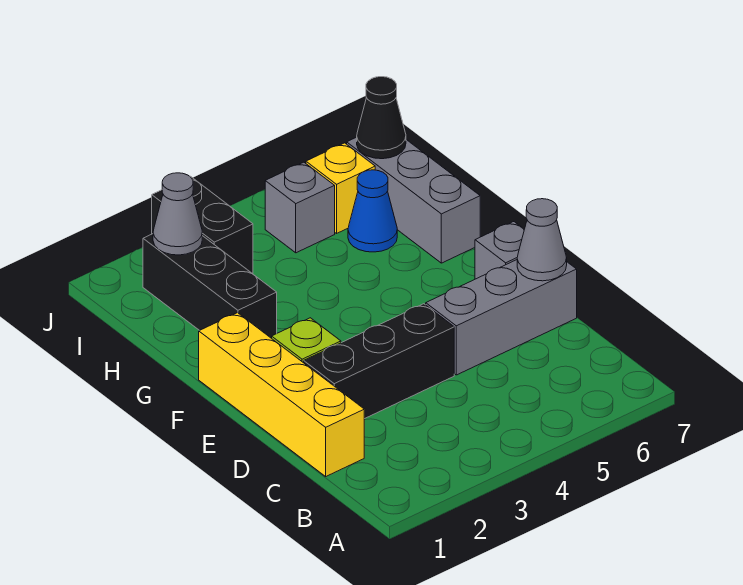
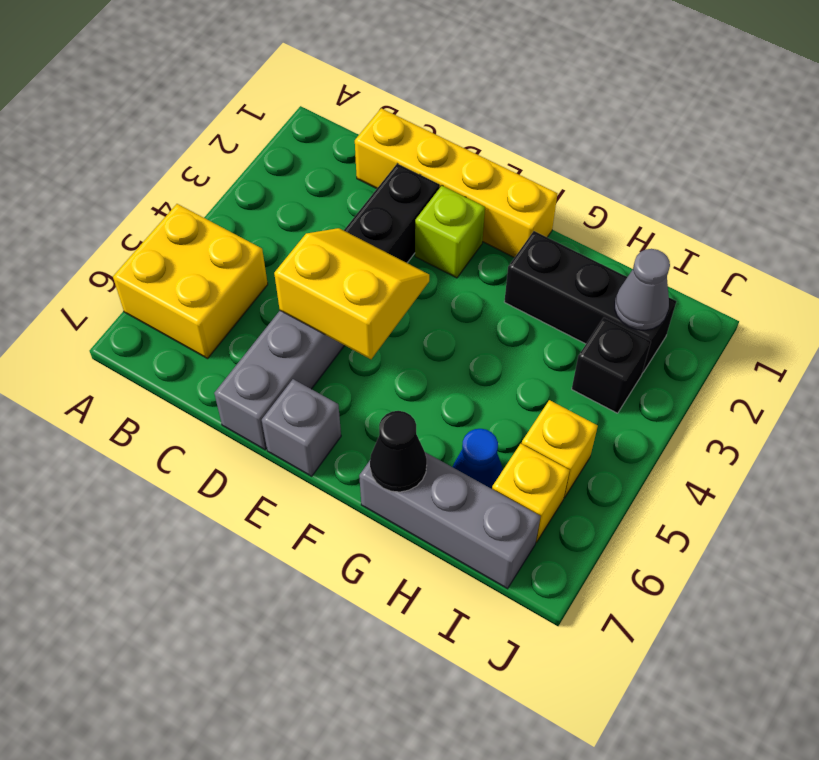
none -> yellow brick A5:B6 level 1
none -> yellow slope D4:E5 level 2 top 5
grey cone D7 level 2 -> none
black brick I3:J3 level 1 -> black brick I3 level 1
grey brick I5 level 1 -> yellow brick I5 level 1
black cone I7 level 2 -> black cone G7 level 2

